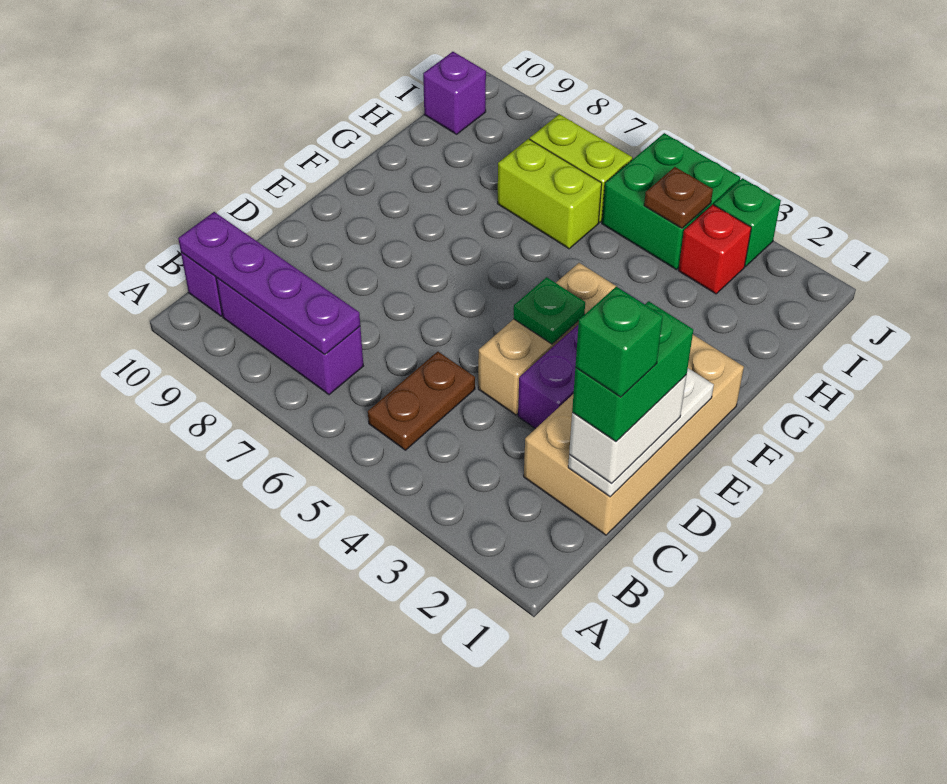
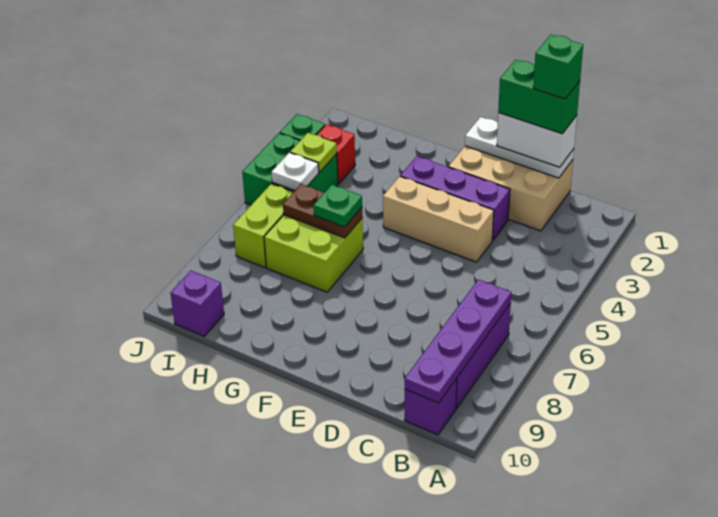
brown plate B5:C5 level 1 -> brown plate G6:H6 level 2
tan brick C1:F2 level 1 -> tan brick C1:E2 level 1
green plate E4 level 2 -> green plate G6 level 3
lime brick H6:H7 level 1 -> lime brick G6:H7 level 1
brown plate I4 level 2 -> lime plate I4 level 2
none -> white plate I5 level 2

